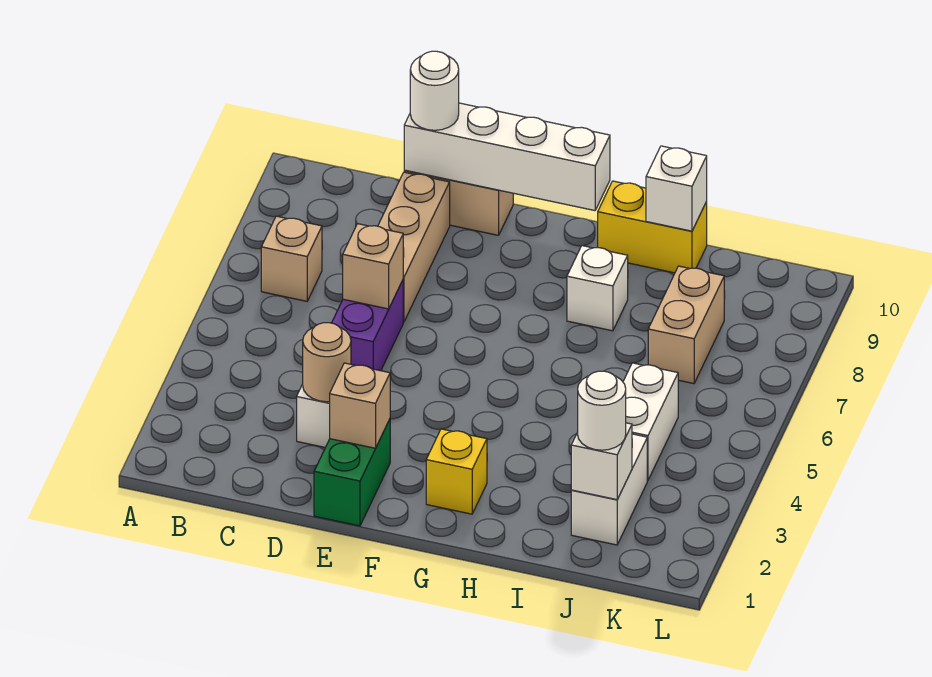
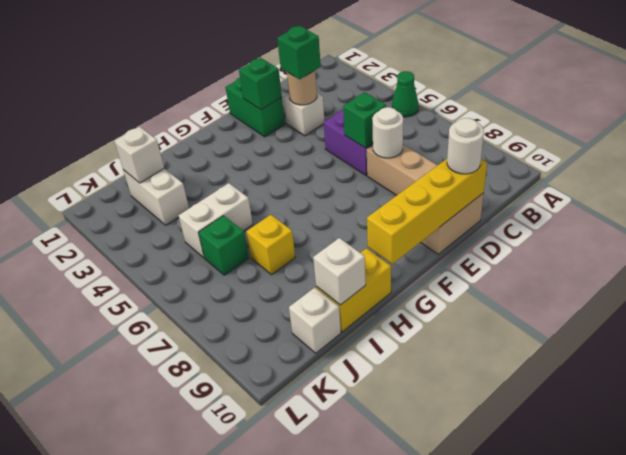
none -> green cone A5 level 1
tan brick B7 level 1 -> none
none -> green brick D3 level 3
tan brick D6 level 2 -> green brick D6 level 2
white brick D10:G10 level 2 -> yellow brick D10:G10 level 2
tan brick E2 level 2 -> green brick E2 level 2
yellow brick G2 level 1 -> yellow brick I7 level 1
white brick H8 level 1 -> white brick J10 level 1
white round brick J2 level 3 -> white round brick D7 level 2
white brick J4:J5 level 1 -> white brick I5:J5 level 1
none -> green brick J6 level 1
tan brick J7:J8 level 1 -> none

